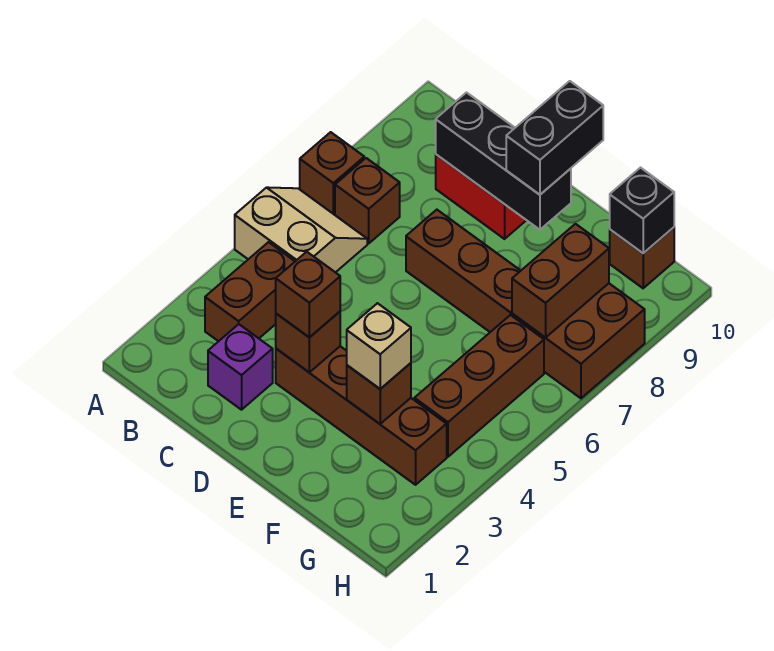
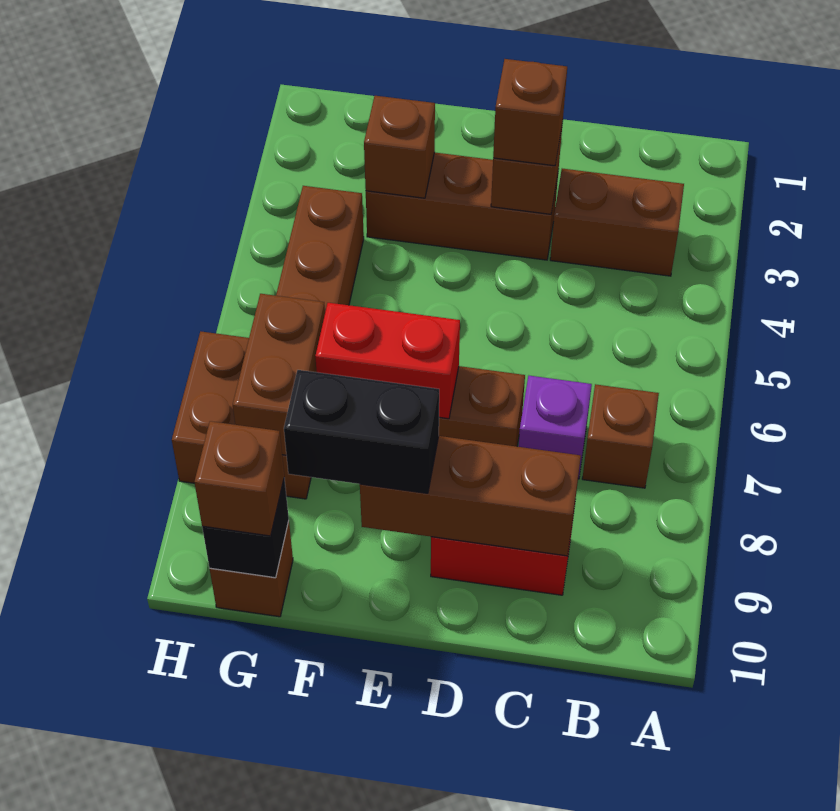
tan slope A5:B6 level 1 top 5 -> none
brown brick A7 level 1 -> brown brick G10 level 3
brown brick B3:B4 level 1 -> brown brick B3:C3 level 1
purple brick C2 level 1 -> purple brick C7 level 1
black brick C9:E9 level 2 -> brown brick C9:E9 level 2
brown brick D3:G3 level 1 -> brown brick D3:F3 level 1
none -> red brick E7:F7 level 2
black brick E9:E10 level 3 -> black brick E9:F9 level 3
tan brick F3 level 3 -> none

